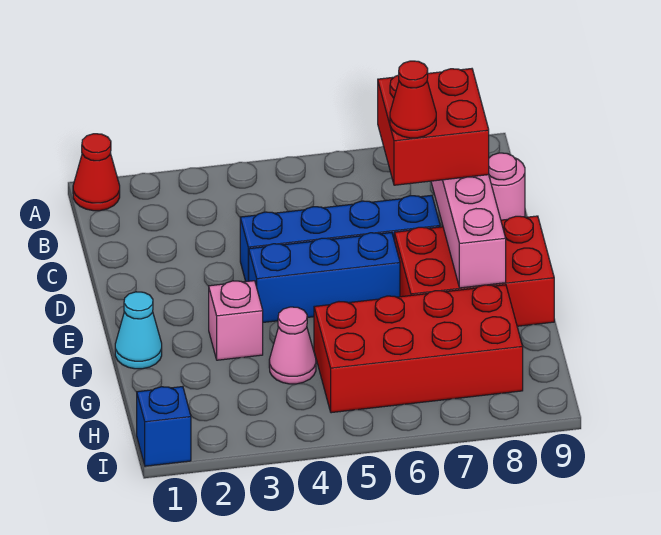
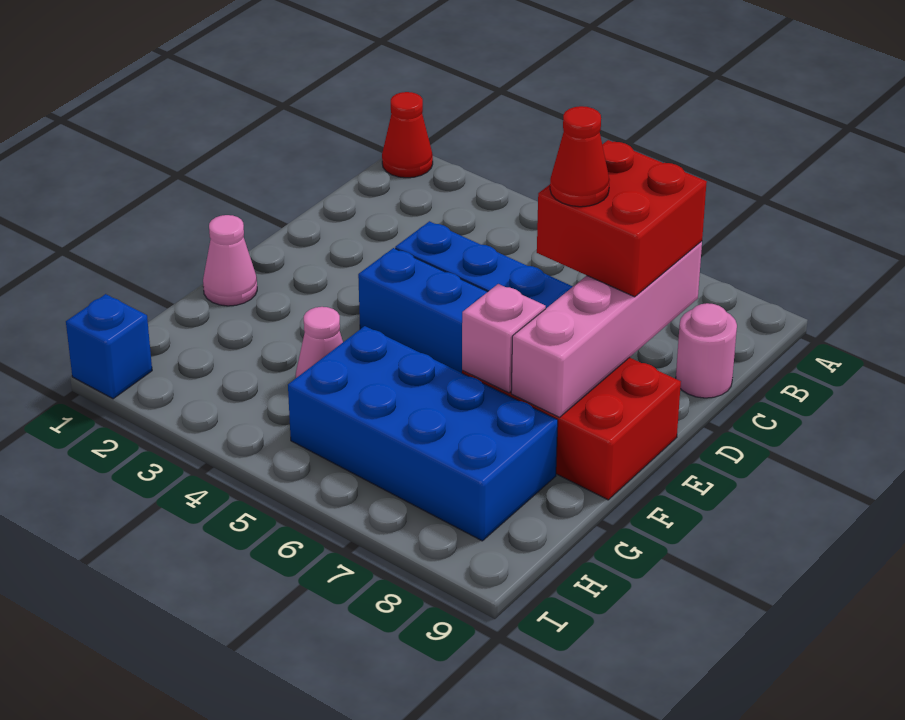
cyan cone F1 level 1 -> pink cone F1 level 1
pink brick F3 level 1 -> pink brick F7 level 2
red brick G5:H8 level 1 -> blue brick G5:H8 level 1

